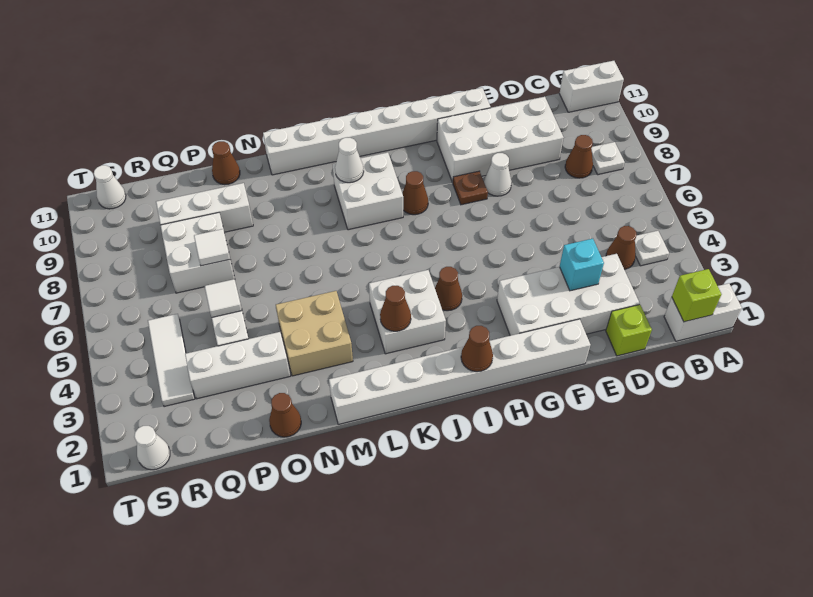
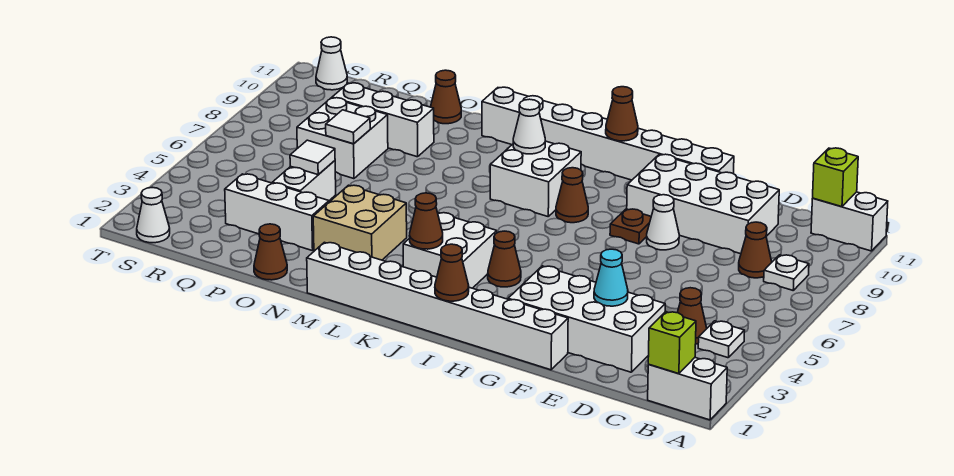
lime brick D1 level 1 -> lime brick B11 level 2
cyan brick E3 level 2 -> cyan cone E3 level 2
none -> brown cone I11 level 2
white tile R3:R5 level 1 -> none

